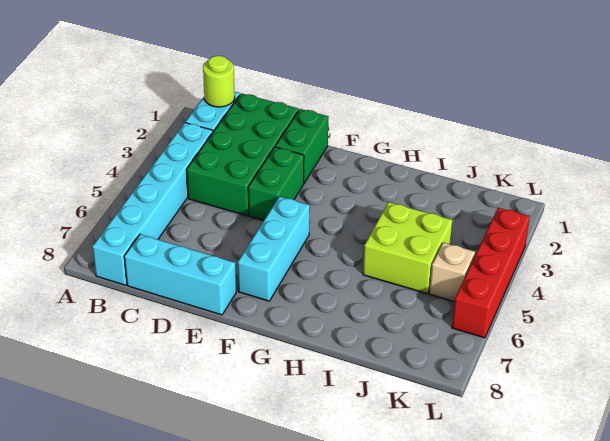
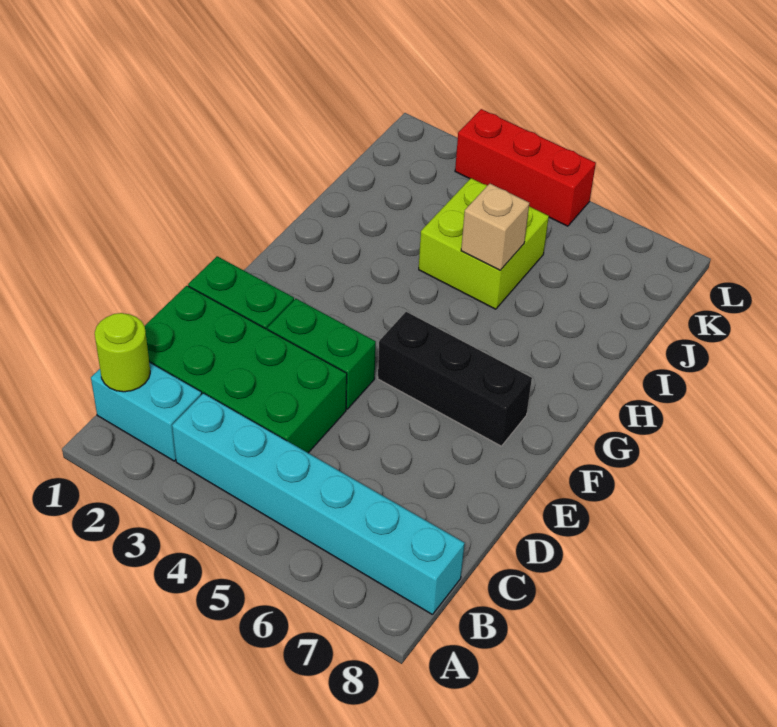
cyan brick C8:E8 level 1 -> none
cyan brick F5:F7 level 1 -> black brick F5:F7 level 1
tan brick K5 level 1 -> tan brick I5 level 2
red brick L3:L6 level 1 -> red brick L3:L5 level 1

